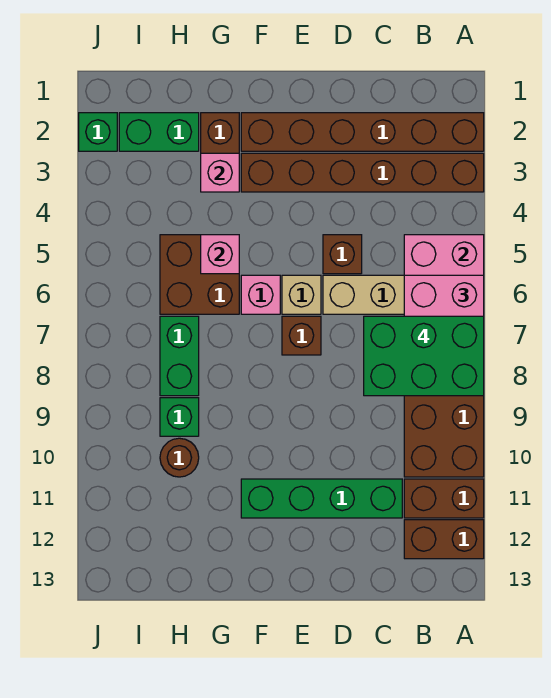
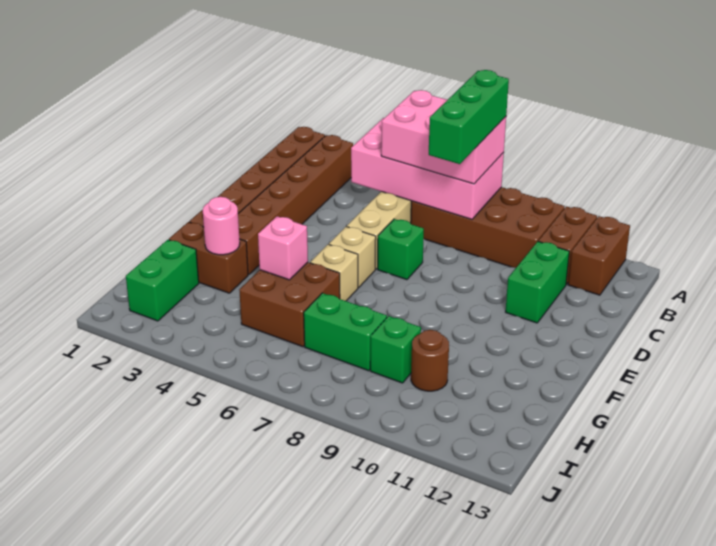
green brick A7:C8 level 4 -> green brick A8:C8 level 4
green brick C11:F11 level 1 -> green brick C11:D11 level 1
brown brick D5 level 1 -> none
brown brick E7 level 1 -> none
pink brick F6 level 1 -> tan brick F6 level 1
pink brick G3 level 2 -> pink round brick G3 level 2
green brick J2 level 1 -> green brick D7 level 1

